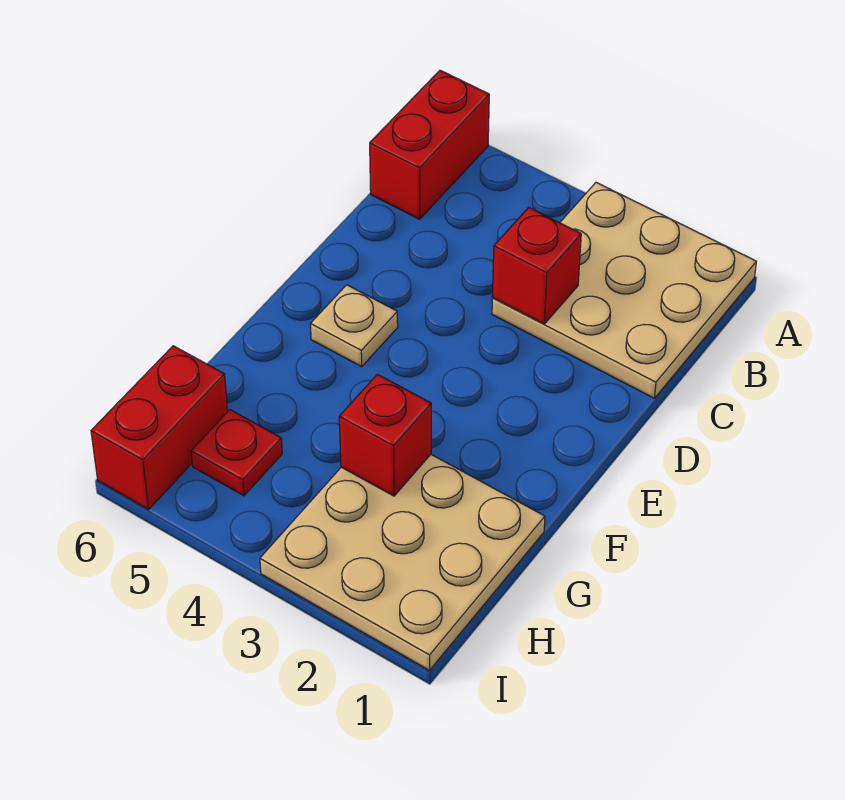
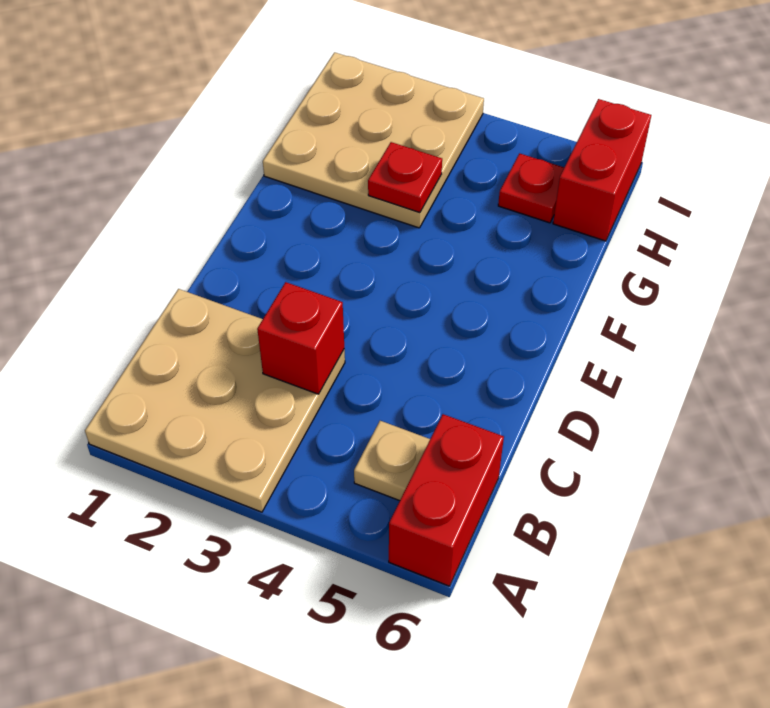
tan plate E5 level 1 -> tan plate B5 level 1
red brick G3 level 2 -> red plate G3 level 2

